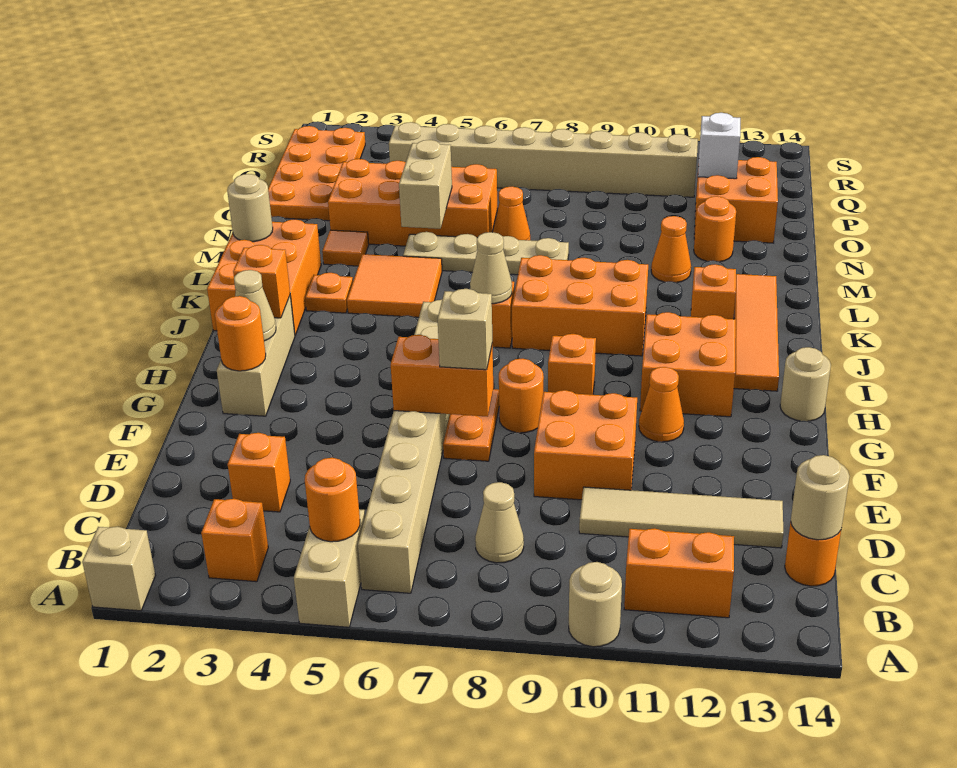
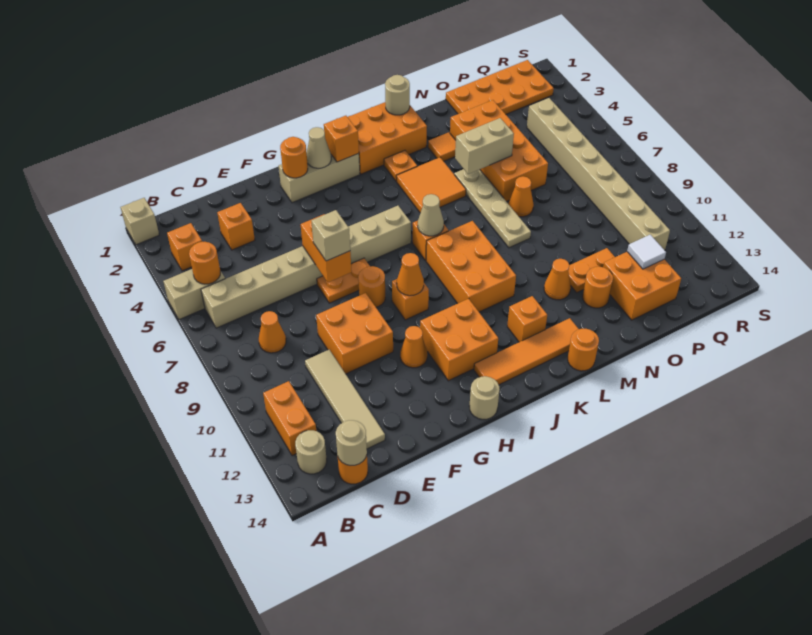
tan round brick A10 level 1 -> tan round brick B13 level 1
tan cone C8 level 1 -> orange cone C8 level 1
none -> orange cone H9 level 2
none -> orange round brick L14 level 1
none -> orange plate N11:O11 level 1
white brick P12 level 2 -> white tile P12 level 2

